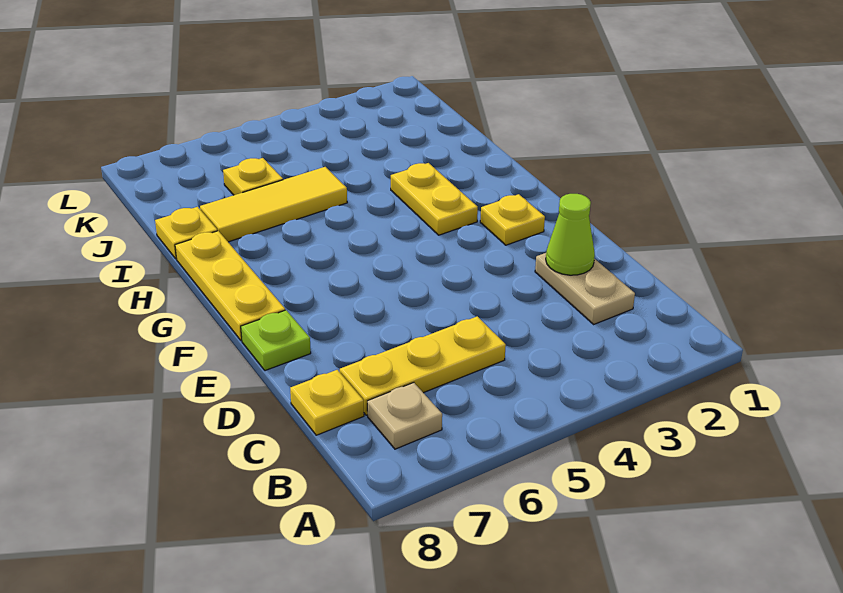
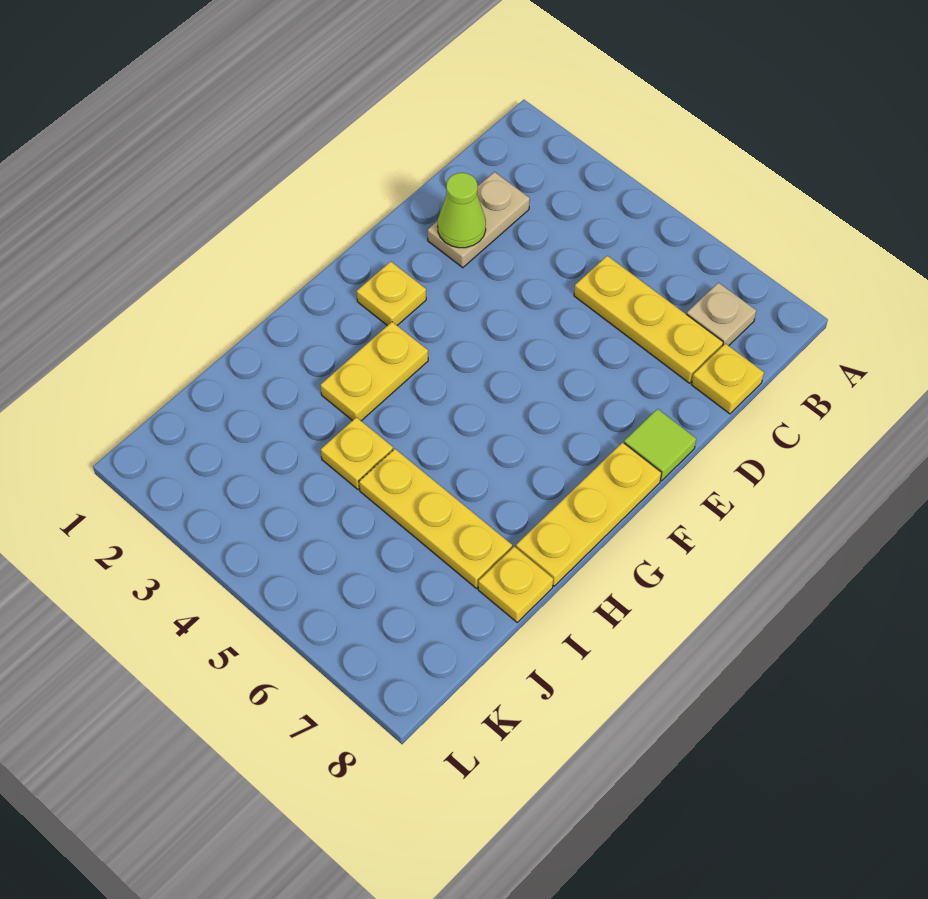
lime plate E8 level 1 -> lime tile E8 level 1
yellow tile I5:I7 level 1 -> yellow plate I5:I7 level 1
yellow plate J6 level 1 -> yellow plate I4 level 1

